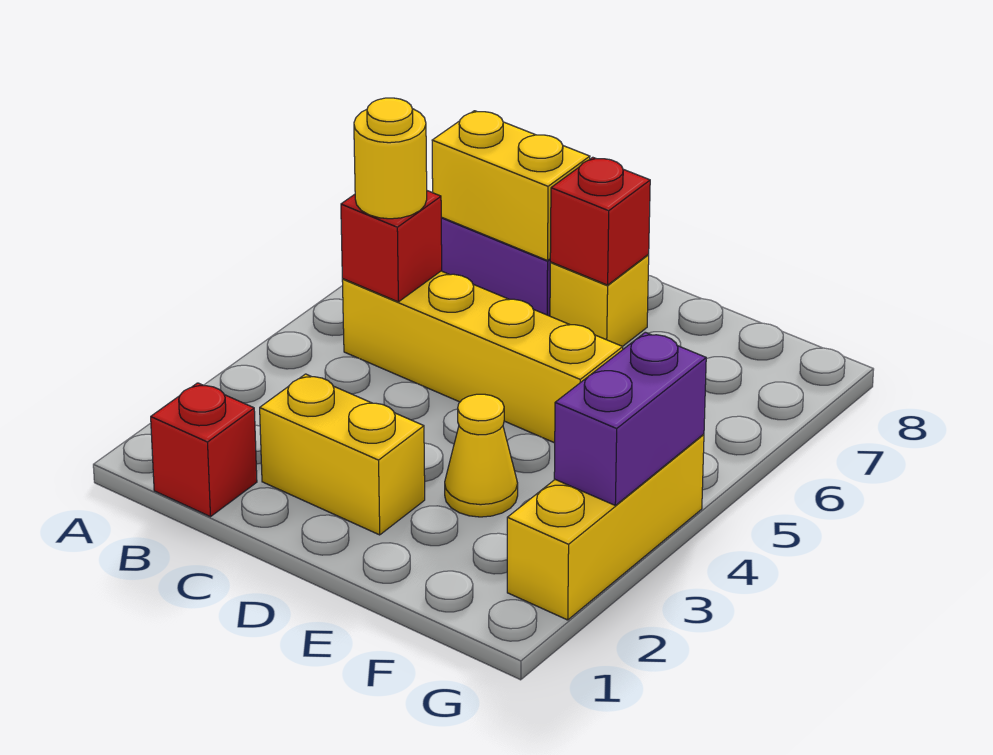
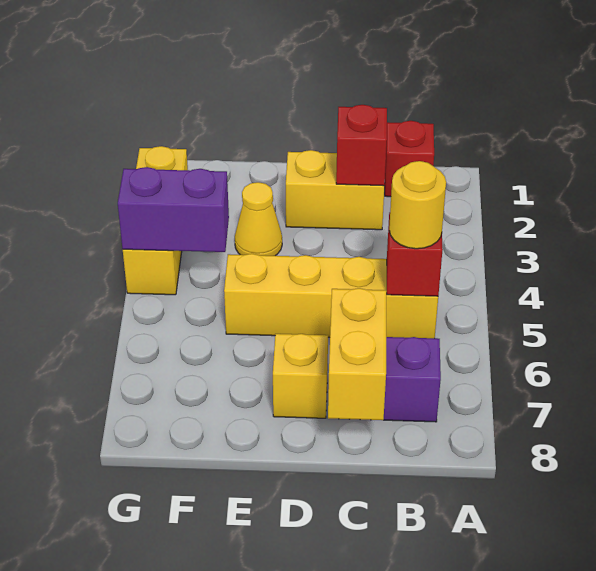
yellow brick B7:C7 level 2 -> yellow brick C7:C8 level 2
red brick D7 level 2 -> red brick C2 level 2
purple brick G3:G4 level 2 -> purple brick F4:G4 level 2

